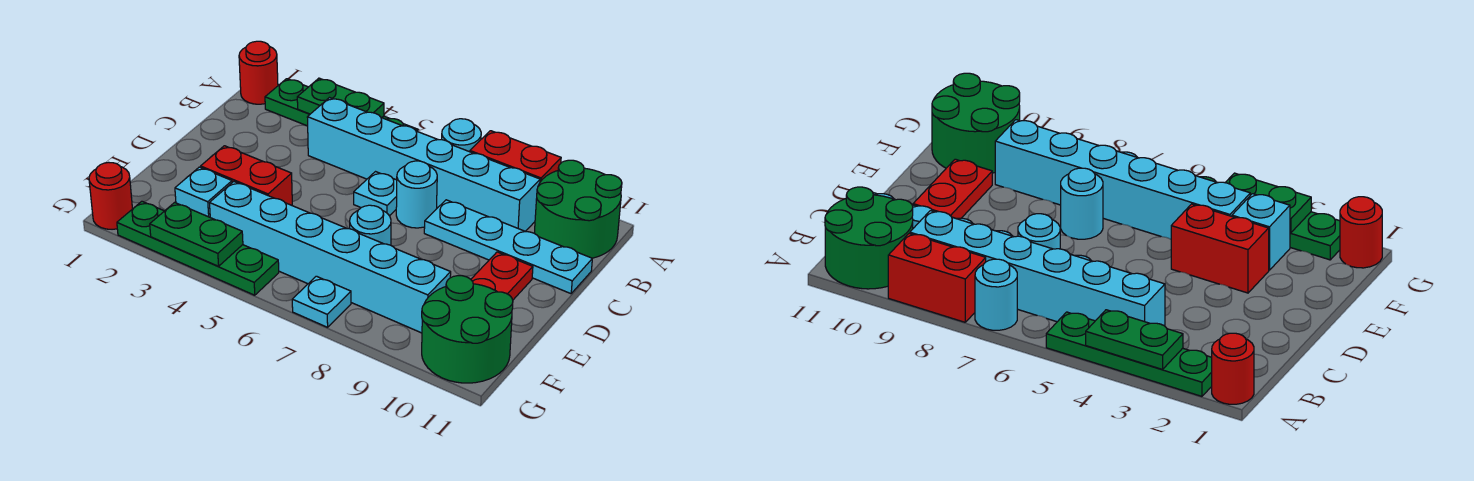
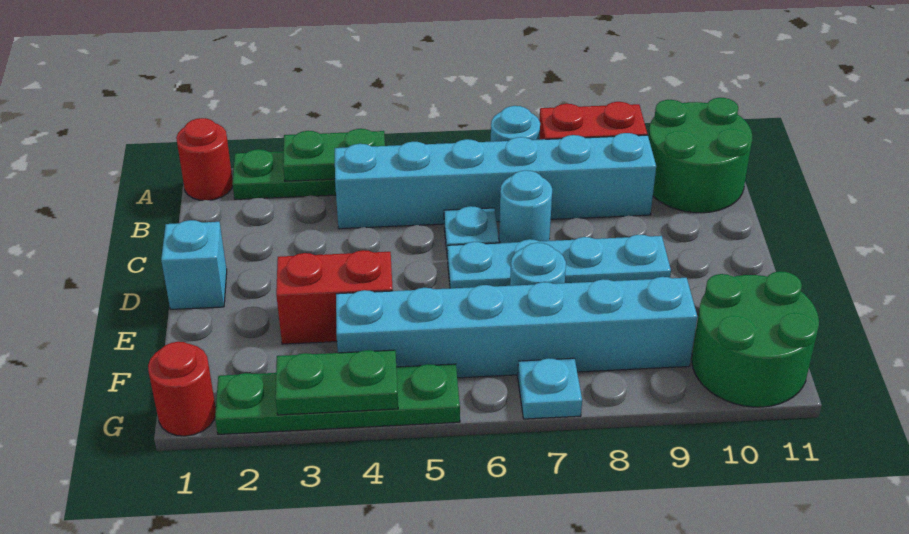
cyan plate C8:C11 level 1 -> cyan plate D6:D9 level 1
red plate D10:E10 level 1 -> none
cyan brick F3 level 1 -> cyan brick D1 level 1

